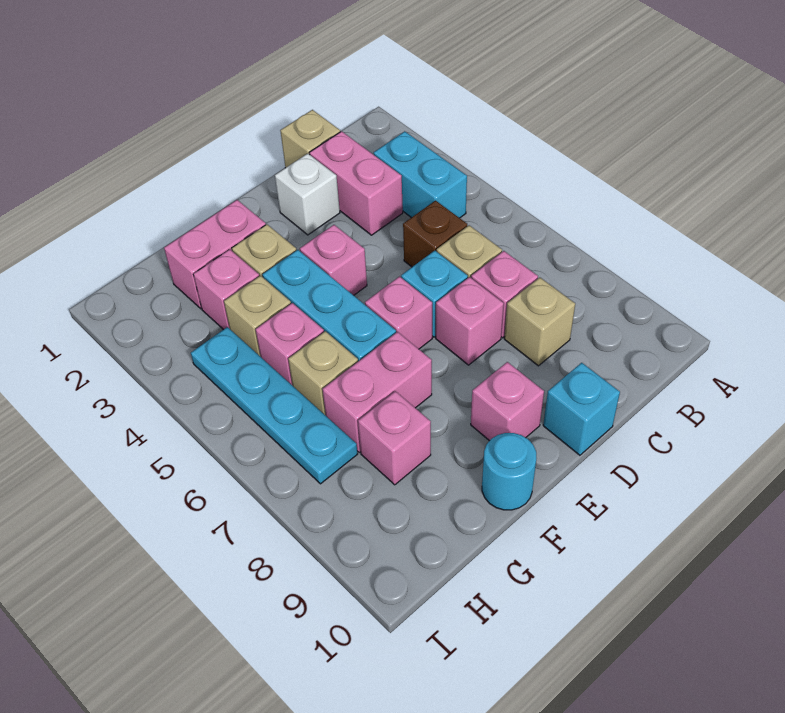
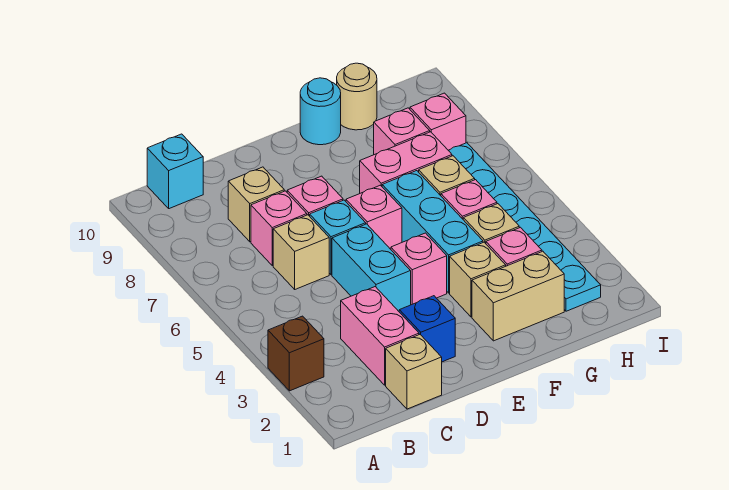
cyan brick B3:B4 level 1 -> cyan brick D4:D5 level 1
brown brick C5 level 1 -> brown brick A3 level 1
white brick D2 level 1 -> blue brick D2 level 1
cyan brick D10 level 1 -> cyan brick B10 level 1
pink brick E9 level 1 -> pink brick H8 level 1
pink brick F2:G2 level 1 -> tan brick F2:G2 level 1
none -> tan round brick G10 level 1
cyan plate H4:H7 level 1 -> cyan plate H2:H7 level 1

